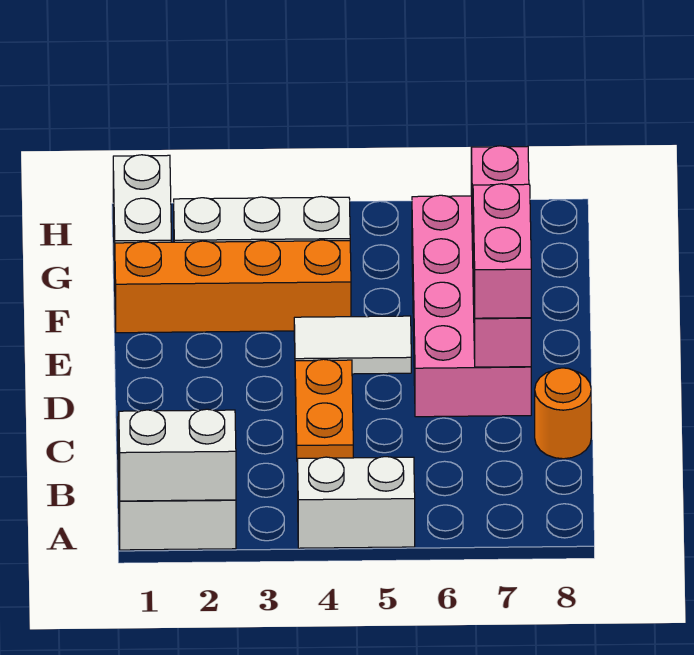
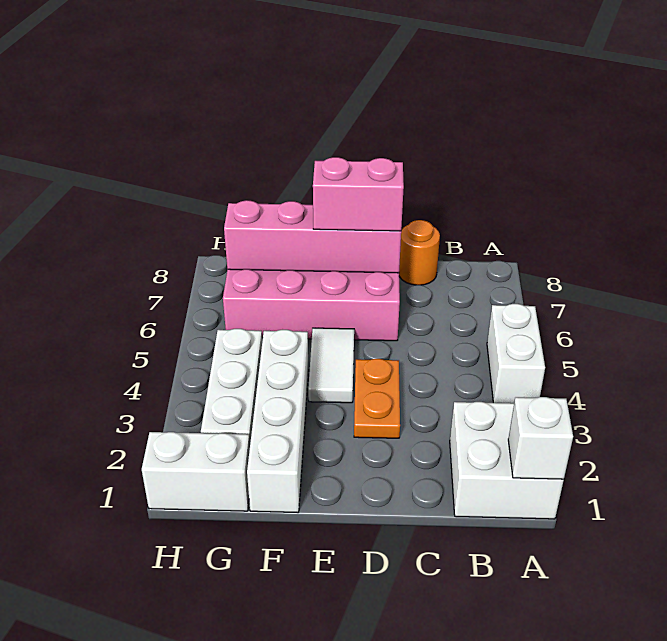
white brick A1:A2 level 2 -> white brick A1 level 2
orange plate C4:D4 level 1 -> orange plate D3:D4 level 1
orange brick F1:F4 level 1 -> white brick F1:F4 level 1

